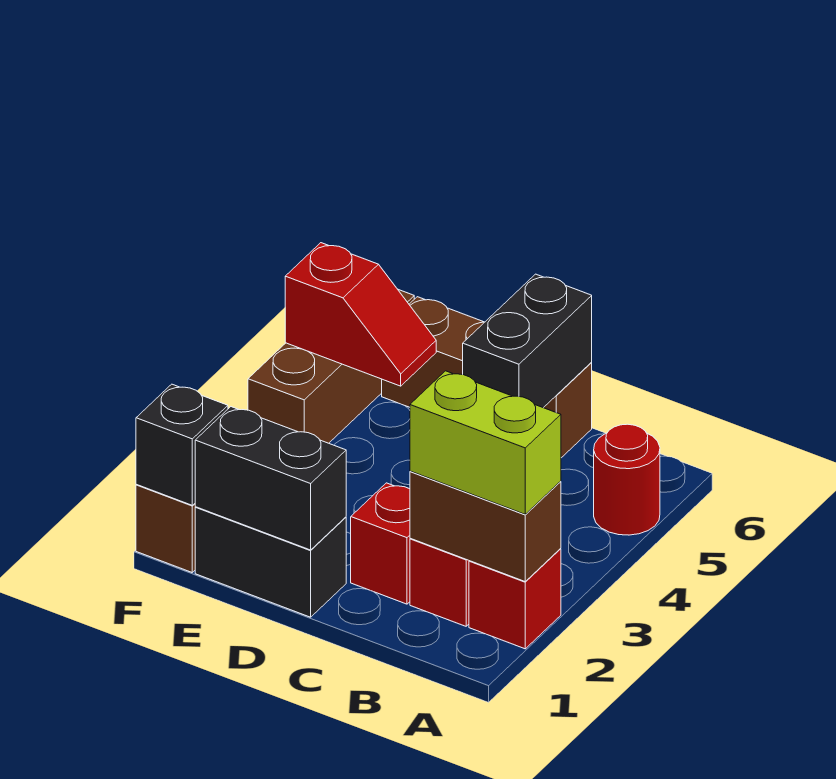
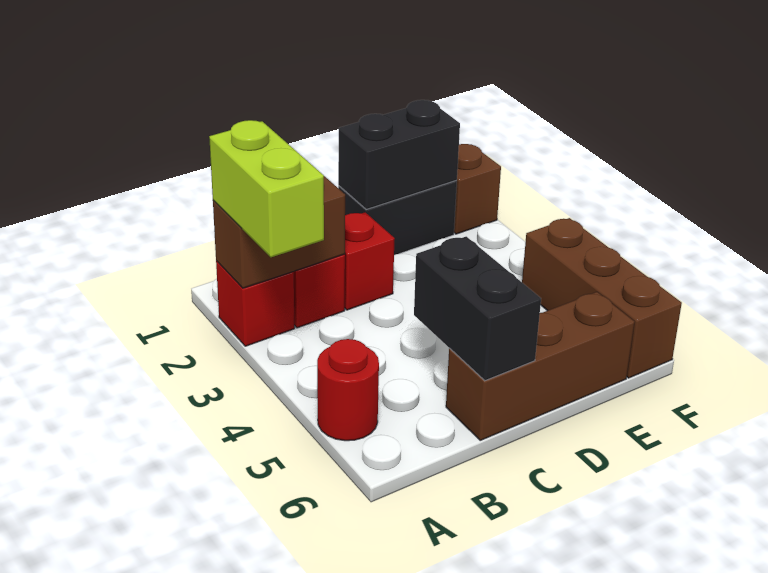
lime brick A2:B2 level 3 -> lime brick A2:A3 level 3
red slope E5:F5 level 2 top F -> none
black brick F1 level 2 -> none

